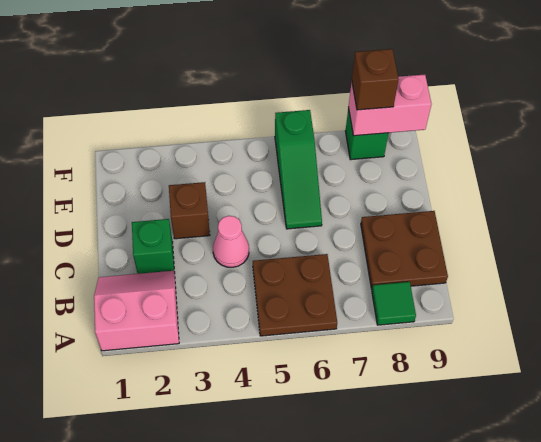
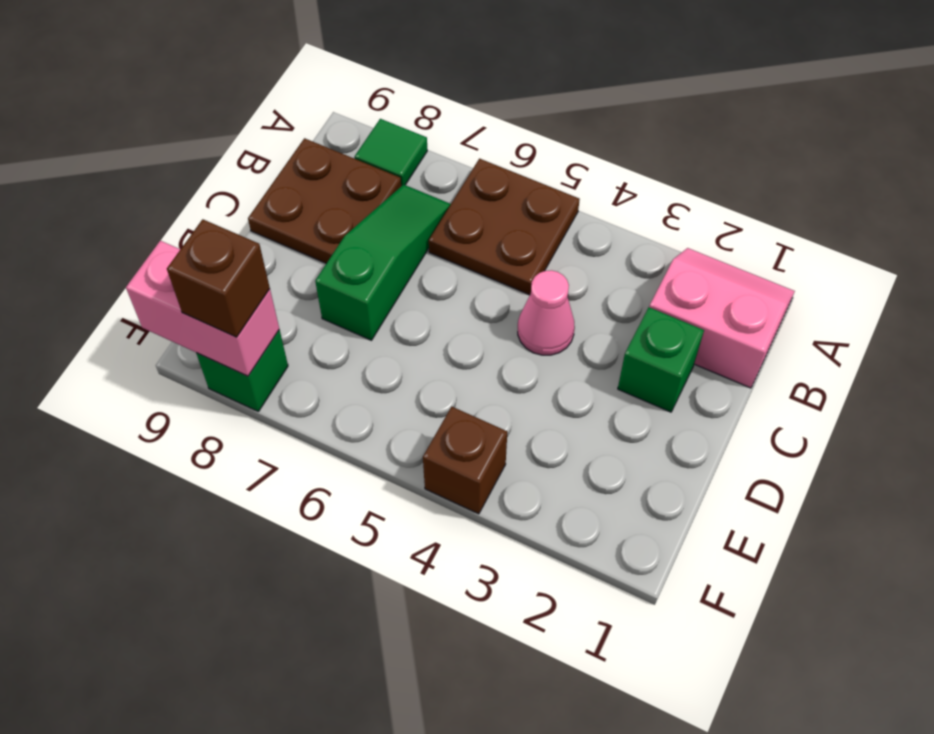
pink slope A1:B2 level 1 top A -> pink slope A1:B2 level 1 top B
brown brick D3 level 1 -> brown brick F4 level 1
green slope D6:F6 level 1 top F -> green slope B7:D7 level 1 top D

